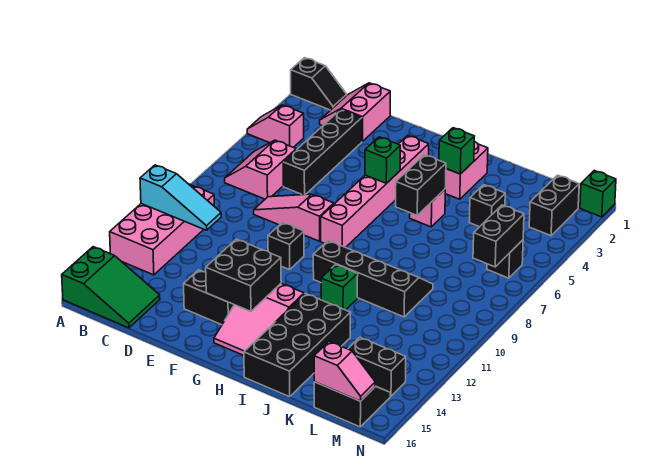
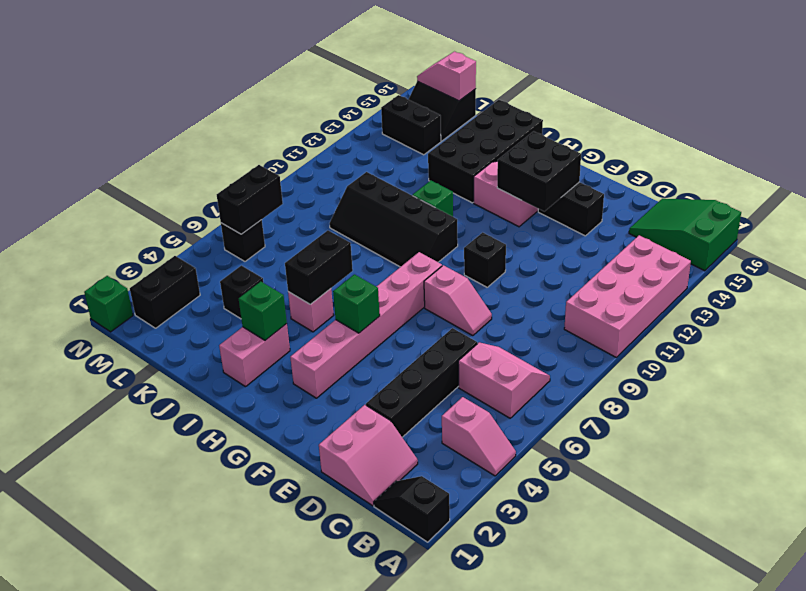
cyan slope A11:C11 level 2 top A -> none
pink slope B6:C7 level 1 top C -> pink slope B6:C7 level 1 top 6
pink slope D8:F8 level 1 top F -> pink slope E8:F8 level 1 top F

